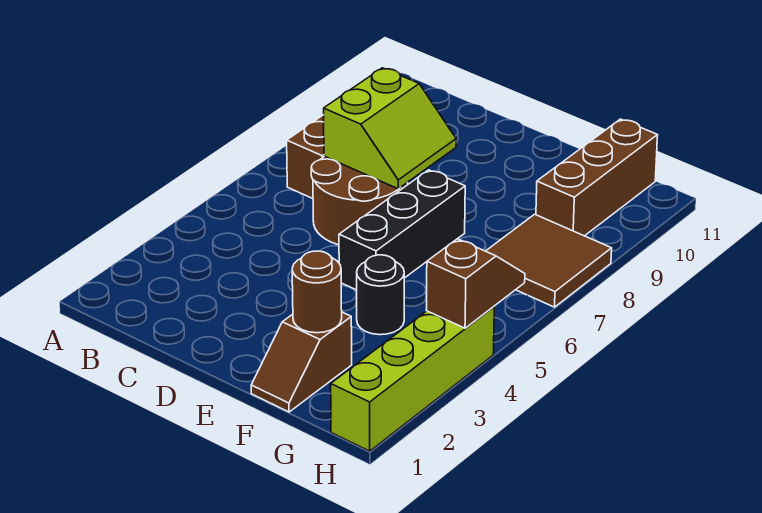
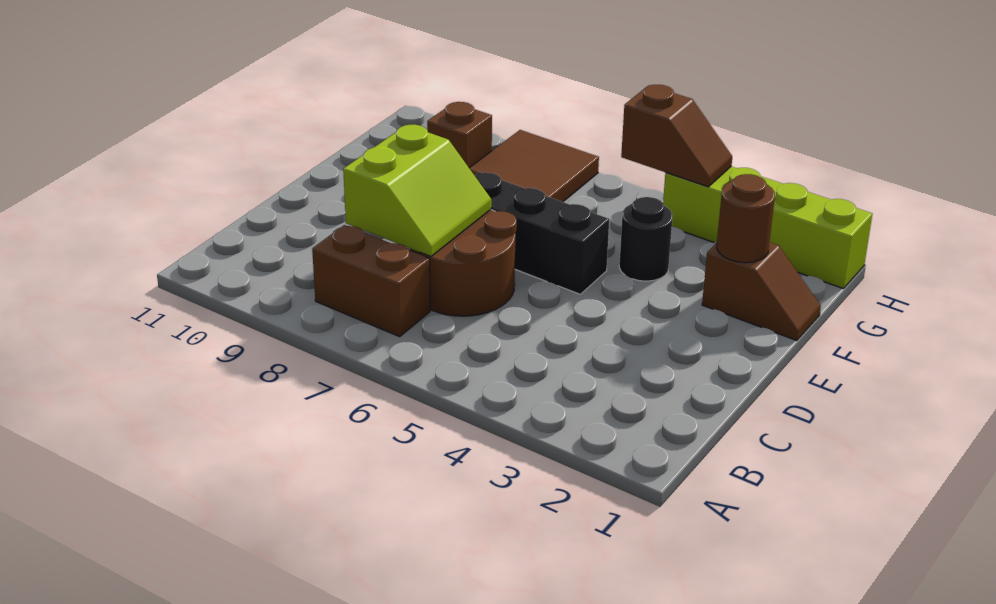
lime slope C7:D8 level 2 top C -> lime slope C7:D8 level 2 top 8
brown brick G9:G11 level 1 -> brown brick G9 level 1
brown slope H4:H5 level 2 top 4 -> brown slope H4:H5 level 2 top 5

